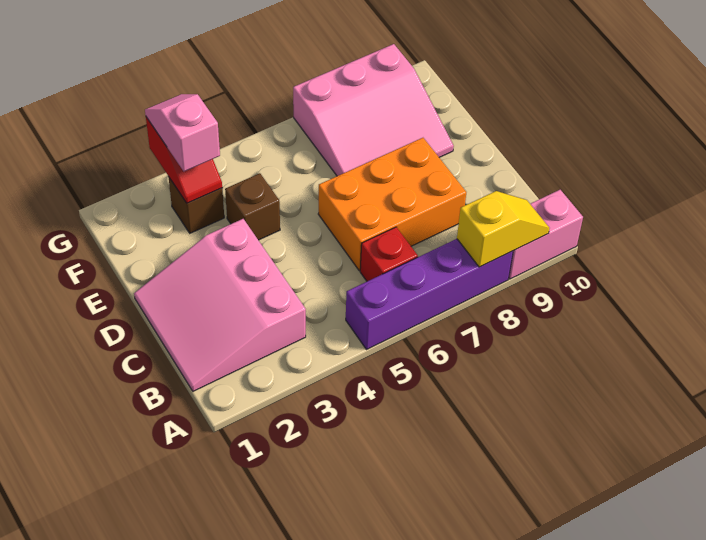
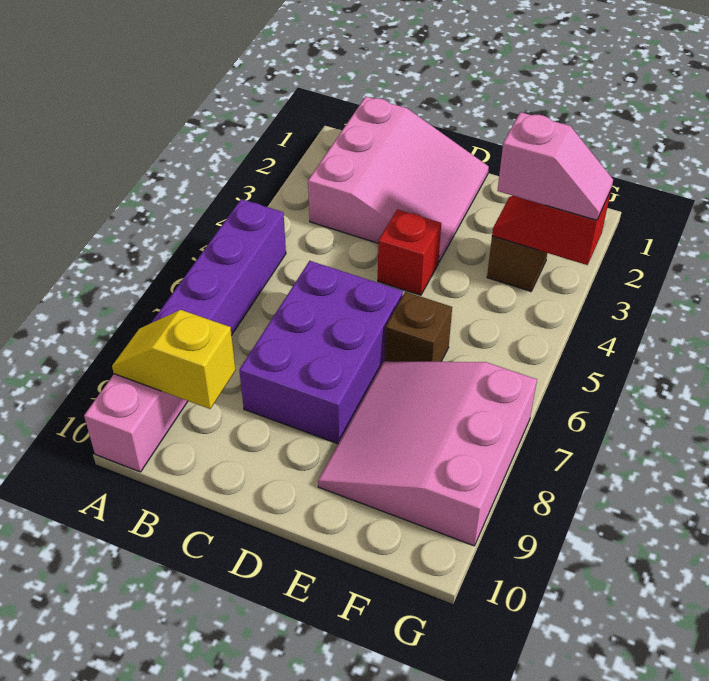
yellow slope A8:A9 level 2 top 8 -> yellow slope A9:B9 level 2 top B
pink slope B1:D3 level 1 top 3 -> pink slope B1:D3 level 1 top B
red brick B6 level 1 -> red brick D4 level 1
orange brick C6:D8 level 1 -> purple brick C6:D8 level 1
brown brick E4 level 1 -> brown brick E6 level 1

